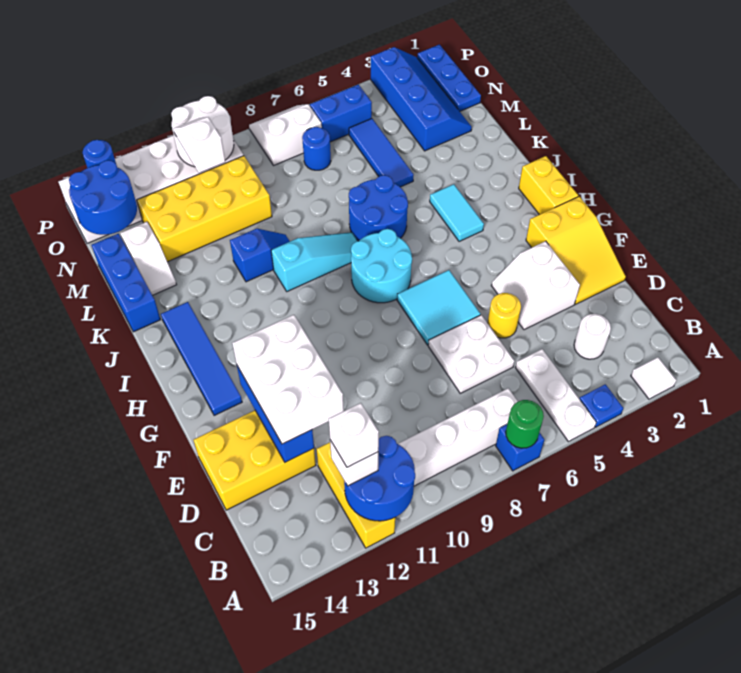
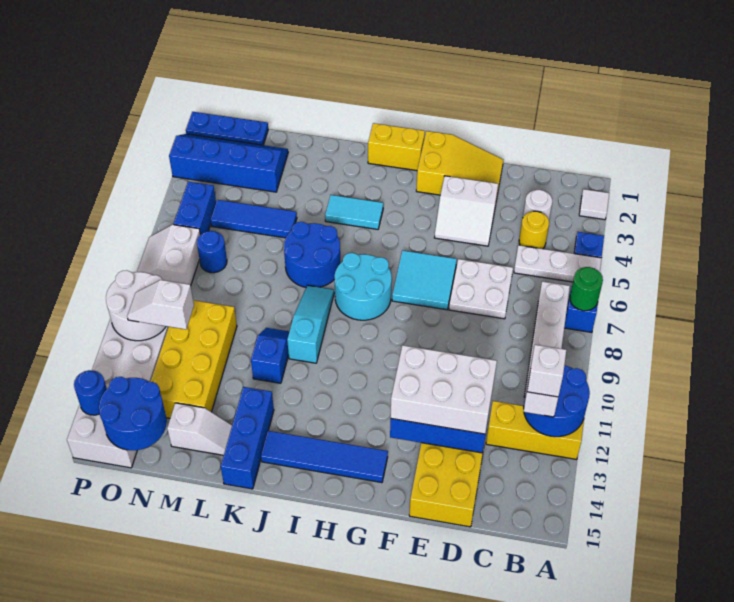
yellow round brick E5 level 1 -> yellow round brick C4 level 1
blue brick K15:M15 level 1 -> blue brick K13:K15 level 1

